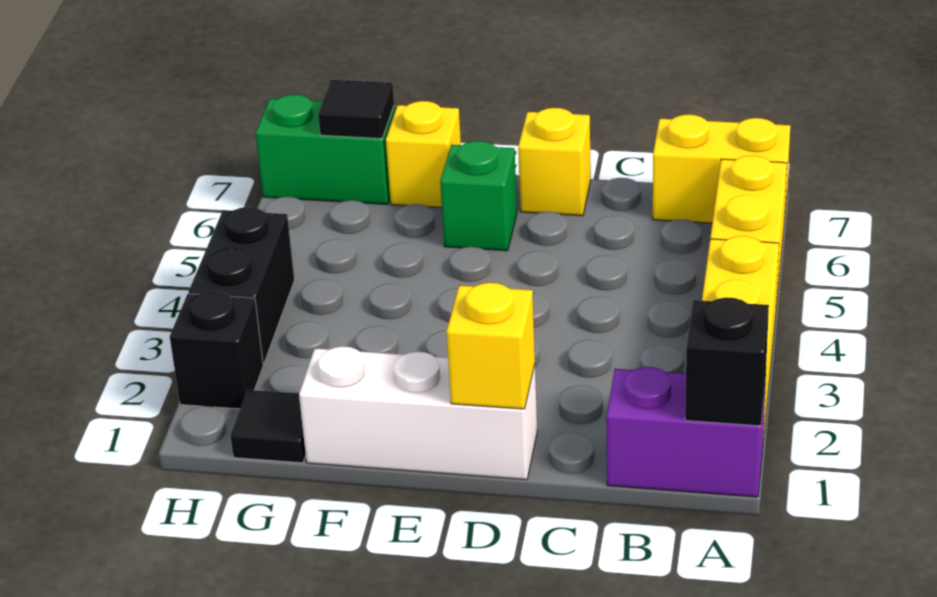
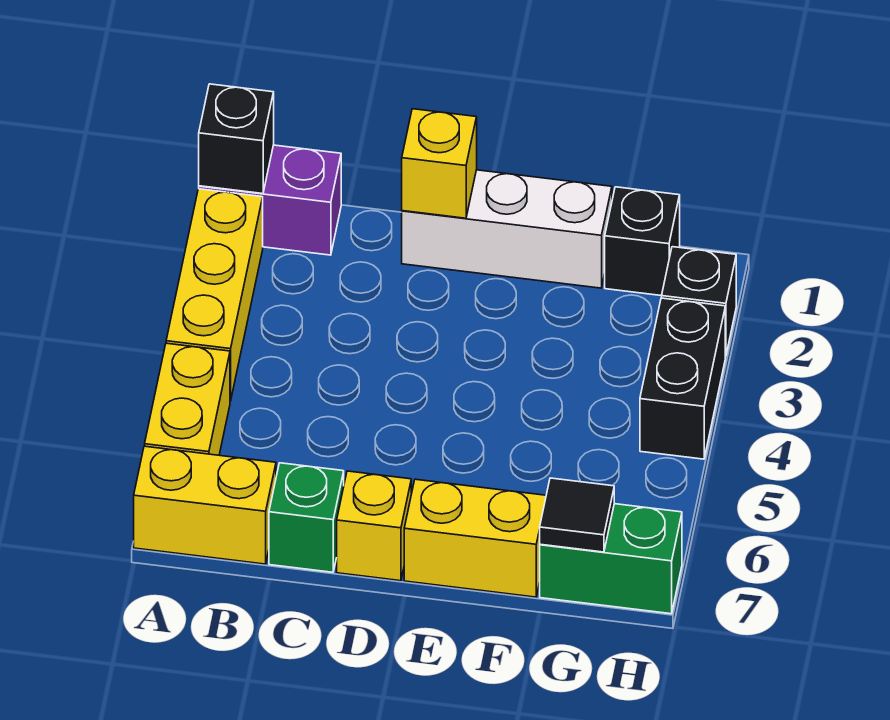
green brick E6 level 1 -> green brick C7 level 1
yellow brick F7 level 1 -> yellow brick E7:F7 level 1
black tile G1 level 1 -> black brick G1 level 1

